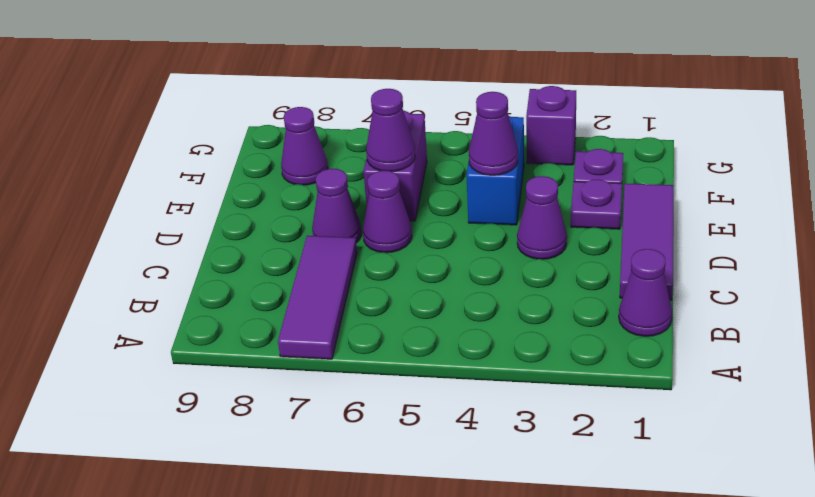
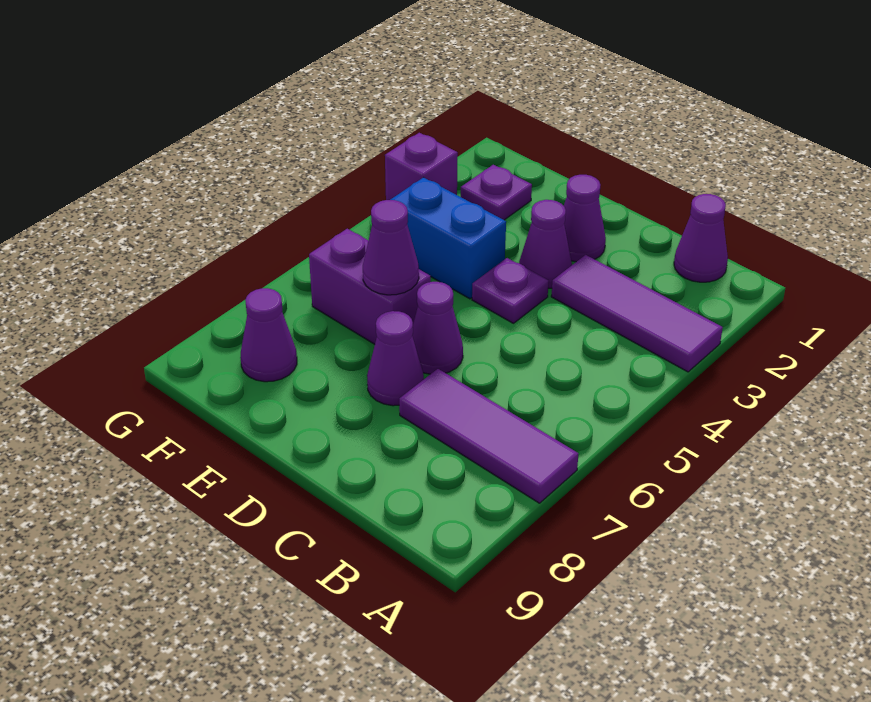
purple tile C1:E1 level 1 -> purple tile A3:C3 level 1
purple plate E2 level 1 -> purple plate D4 level 1
purple cone E4 level 2 -> purple cone D2 level 1

